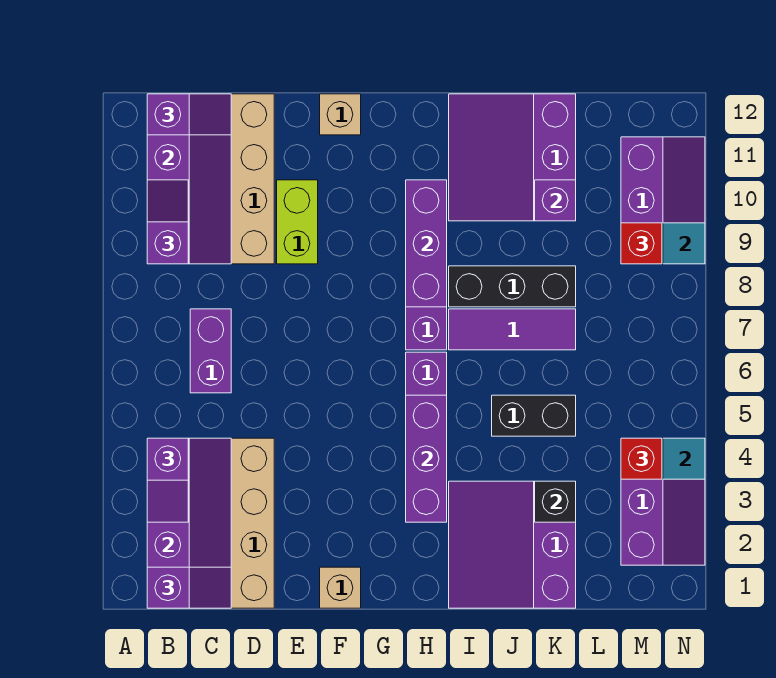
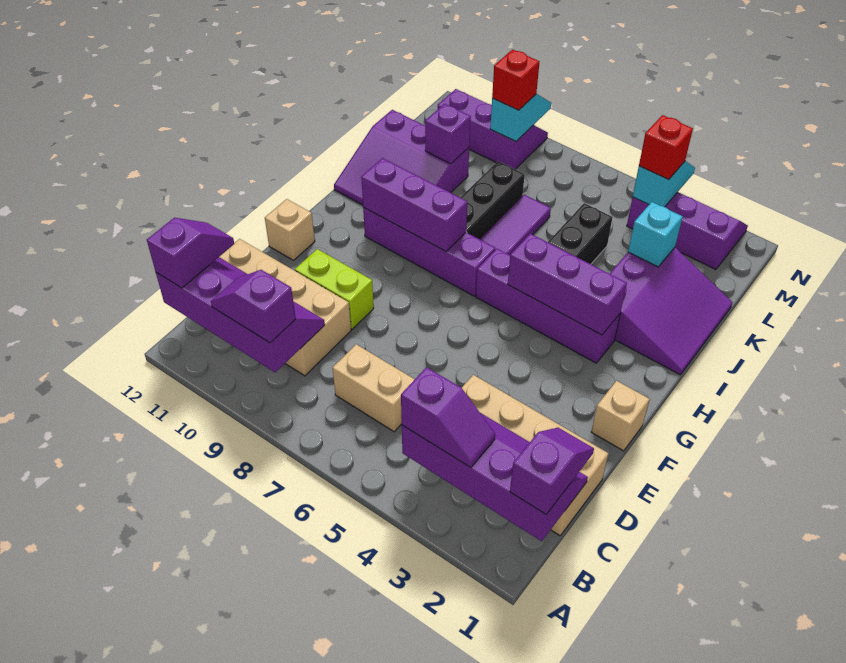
purple brick C6:C7 level 1 -> tan brick C6:C7 level 1
purple slope I1:K3 level 1 top K -> purple slope I1:K3 level 1 top 3
black brick K3 level 2 -> cyan brick K3 level 2

